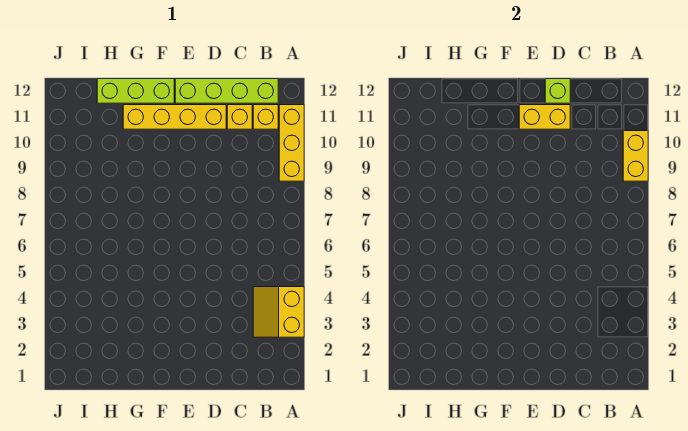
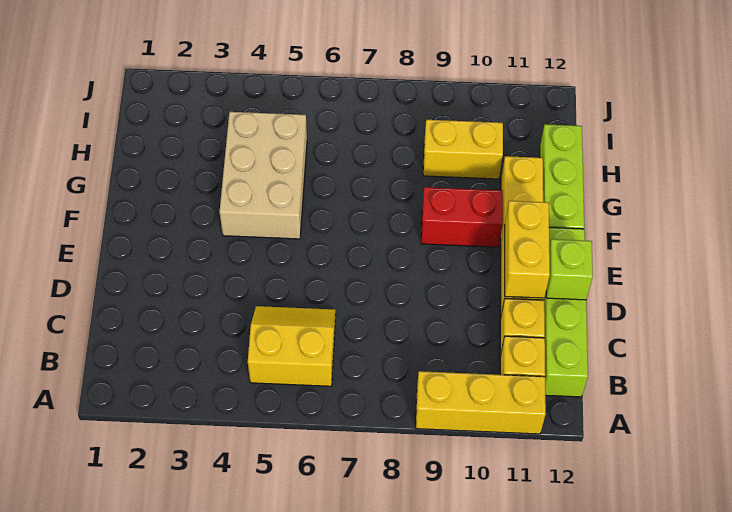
yellow slope A3:B4 level 1 top A -> yellow slope B5:C6 level 1 top B
yellow brick A9:A10 level 2 -> yellow brick H9:H10 level 1
none -> tan brick F4:H5 level 1
none -> red brick F9:F10 level 1

